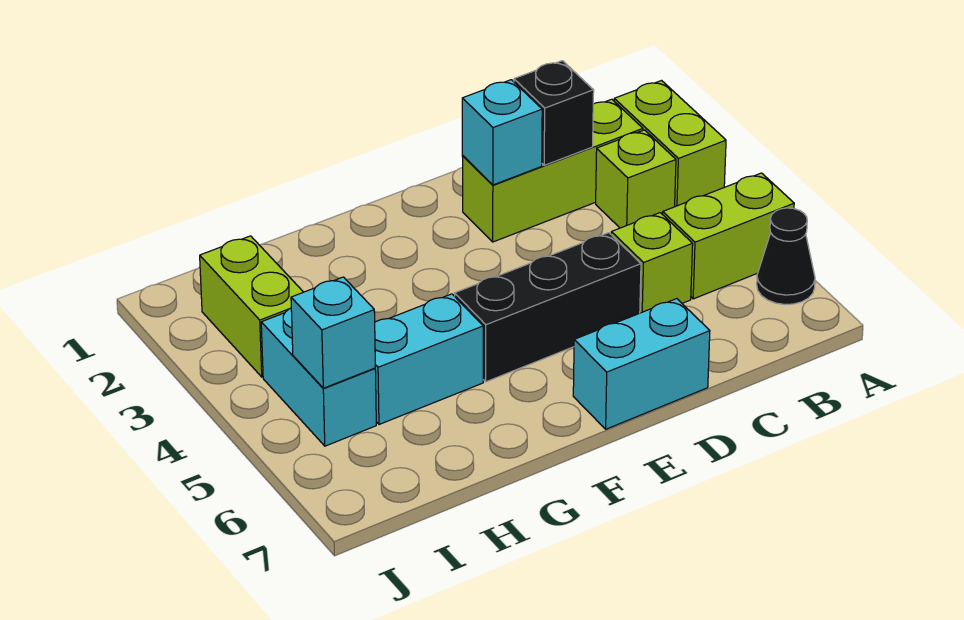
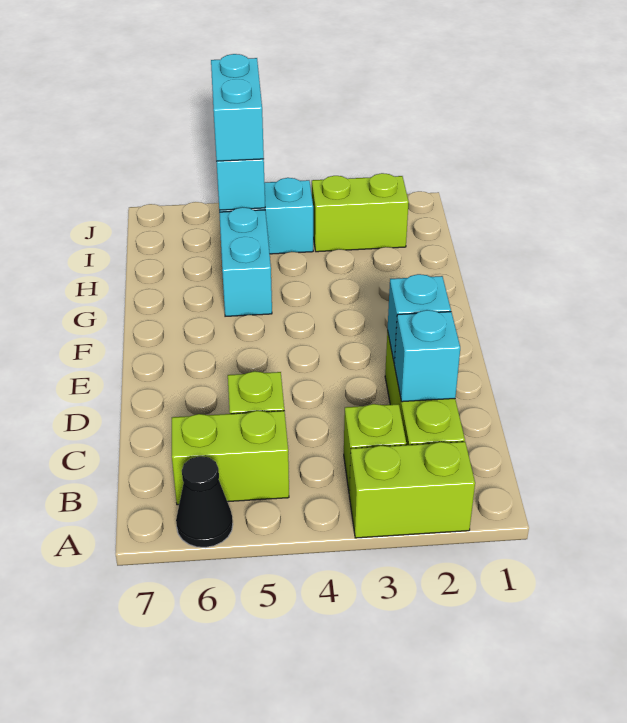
lime brick A5:B5 level 1 -> lime brick B5:B6 level 1
black brick C2 level 2 -> cyan brick C2 level 2
black brick D5:F5 level 1 -> none
cyan brick D7:E7 level 1 -> cyan brick I5:J5 level 3

